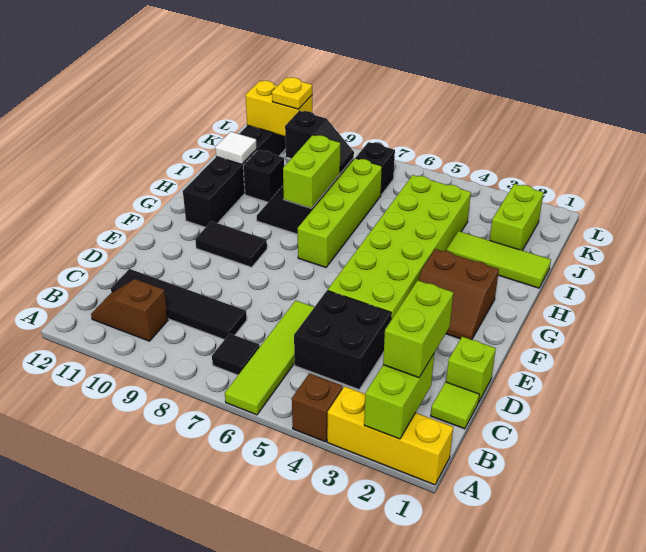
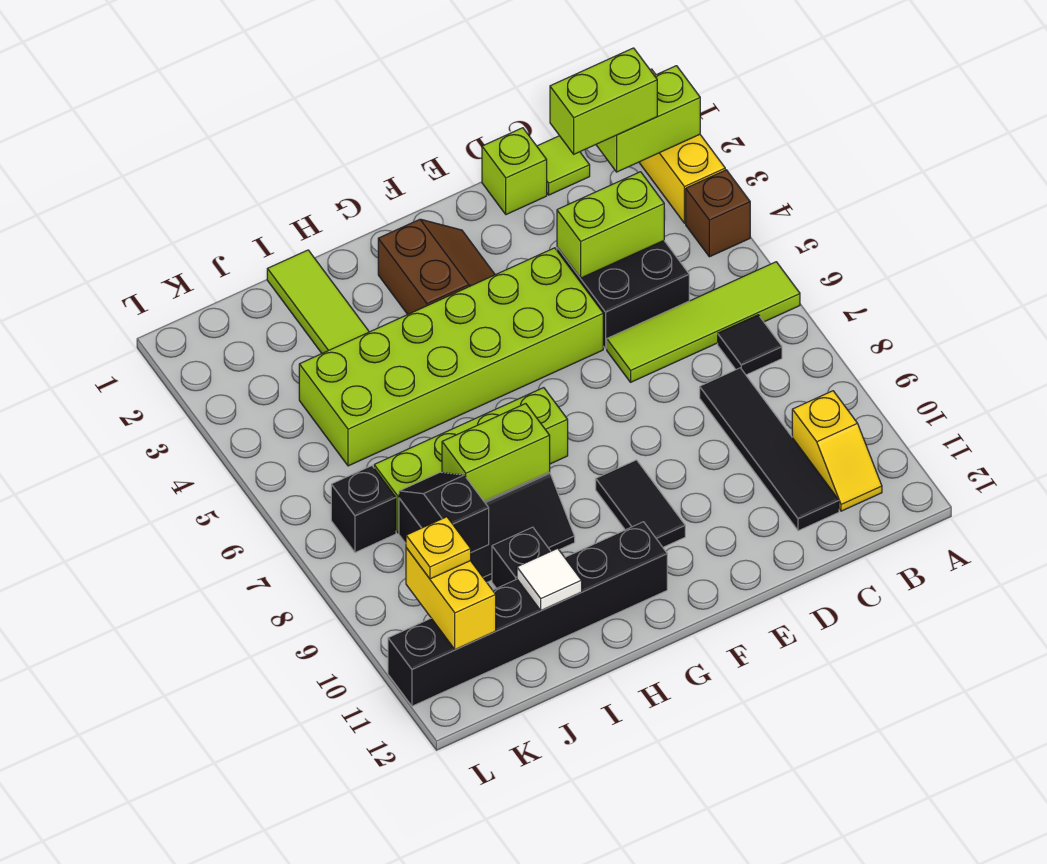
brown slope B10:B11 level 1 top 10 -> yellow slope B10:B11 level 1 top 10
lime brick J2:K2 level 1 -> lime brick C4:D4 level 2

